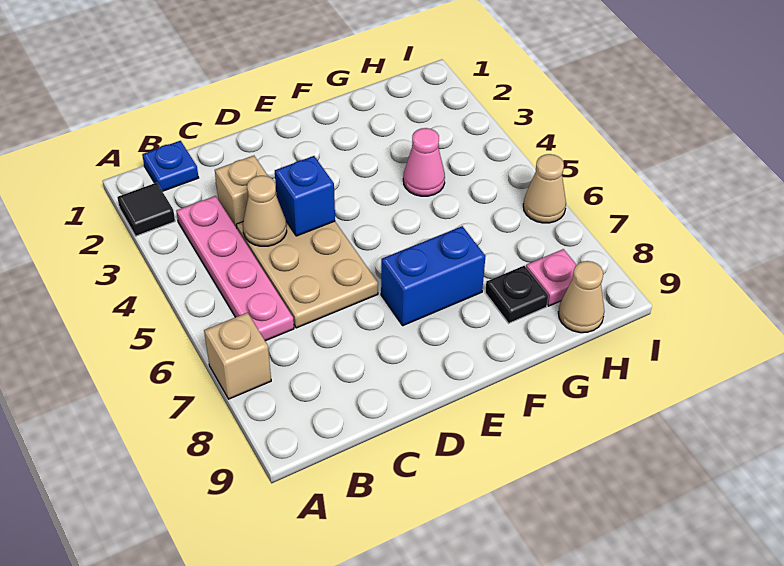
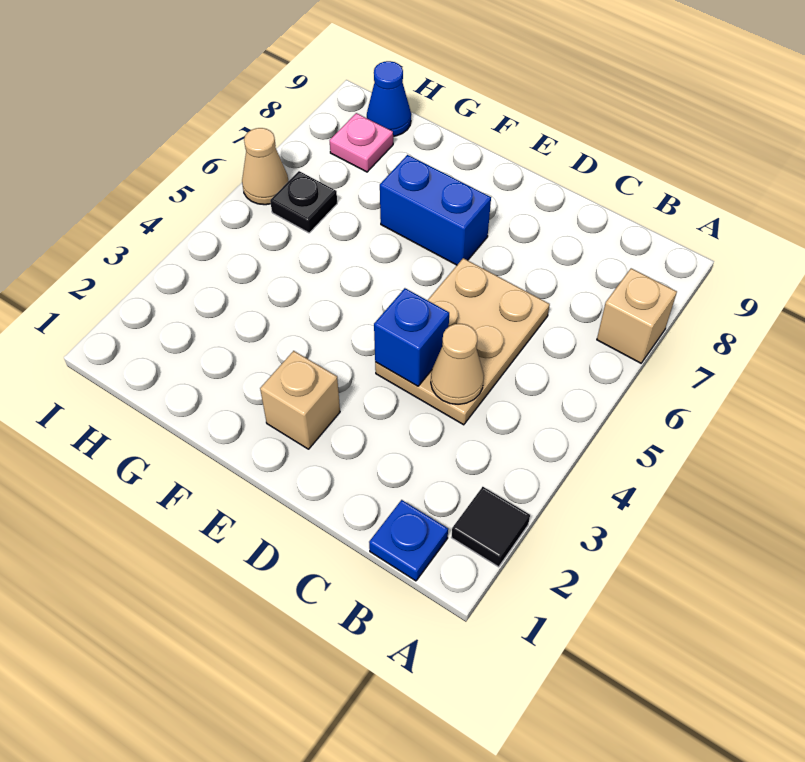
pink plate B3:B6 level 1 -> none
tan brick C3 level 1 -> tan brick E2 level 1
pink cone G4 level 1 -> none
black plate G8 level 1 -> black plate H6 level 1
tan cone H9 level 1 -> blue cone H9 level 1

